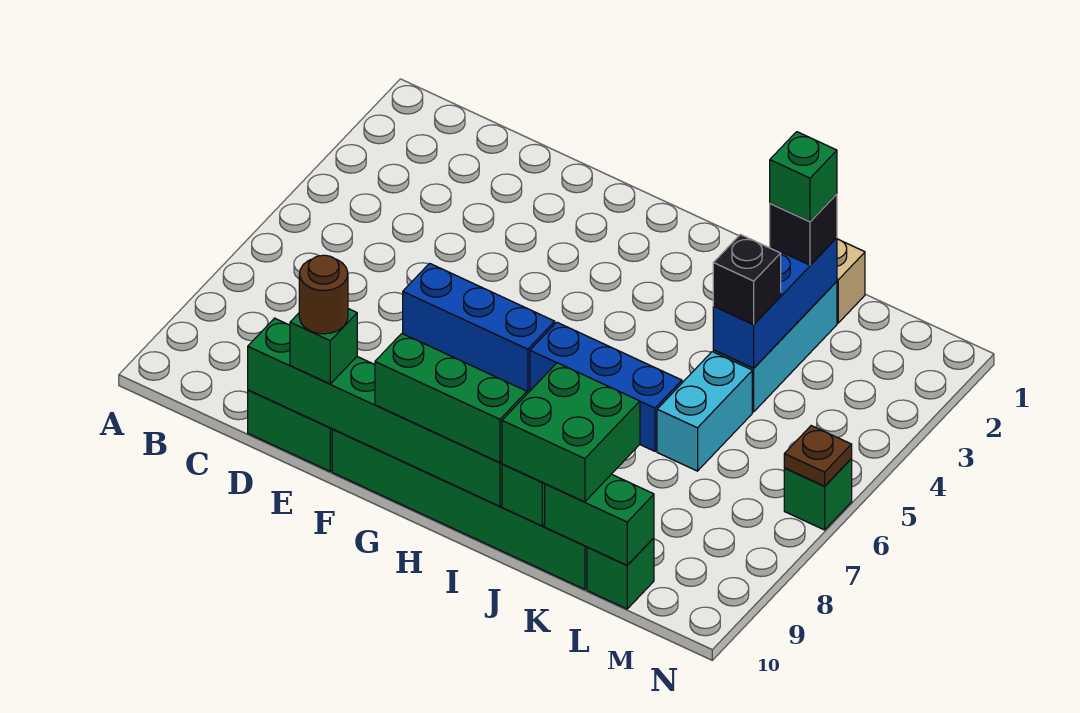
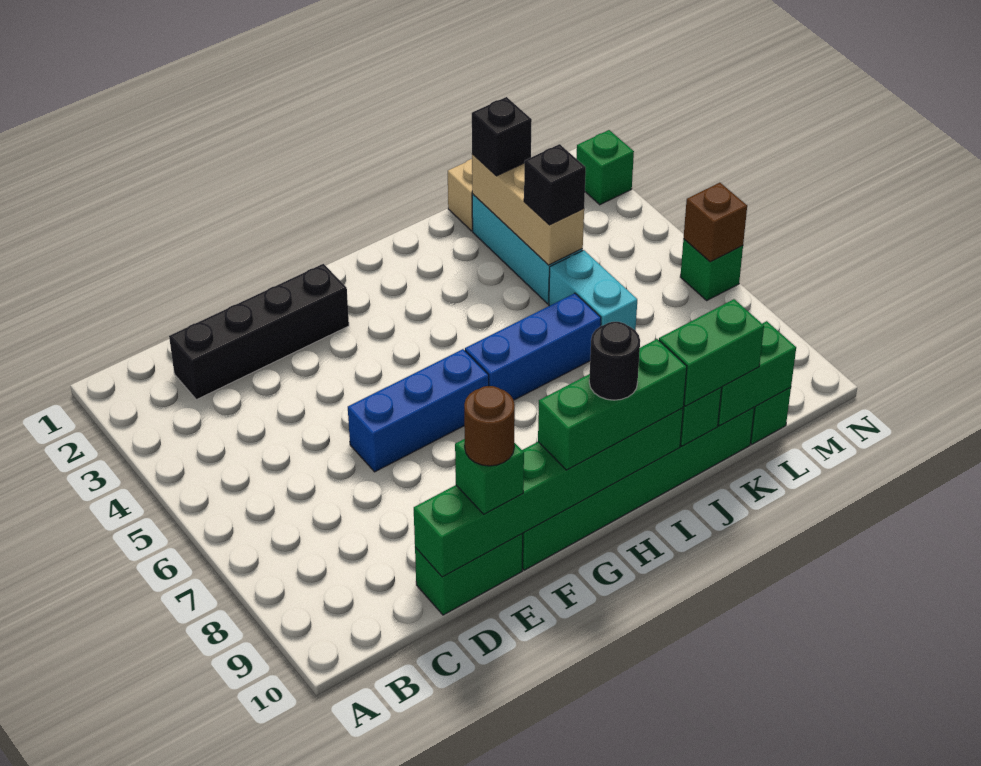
none -> black brick C2:F2 level 1
none -> black round brick H10 level 4
green brick J9:K10 level 3 -> green brick J10:K10 level 3
blue brick K2:K4 level 2 -> tan brick K2:K4 level 2
green brick K2 level 4 -> green brick N2 level 1
brown plate N6 level 2 -> brown brick N6 level 2

